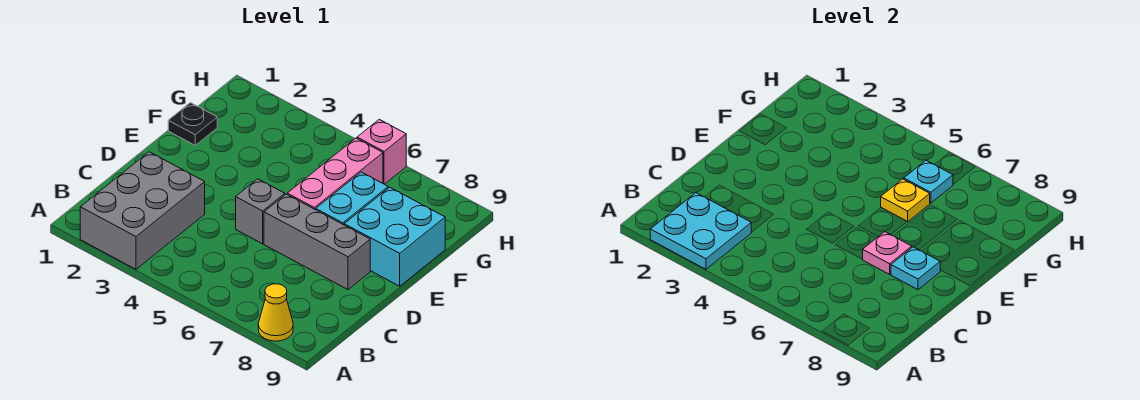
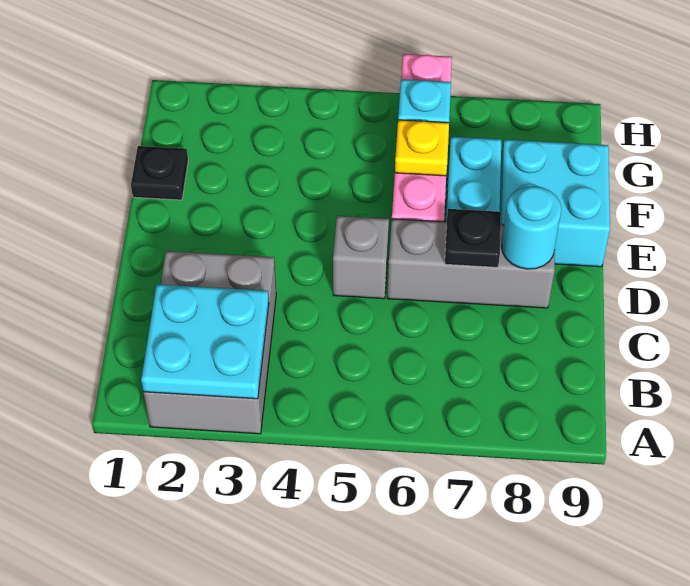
yellow cone A8 level 1 -> none
pink plate D7 level 2 -> black plate D7 level 2
cyan plate D8 level 2 -> cyan round brick D8 level 2

